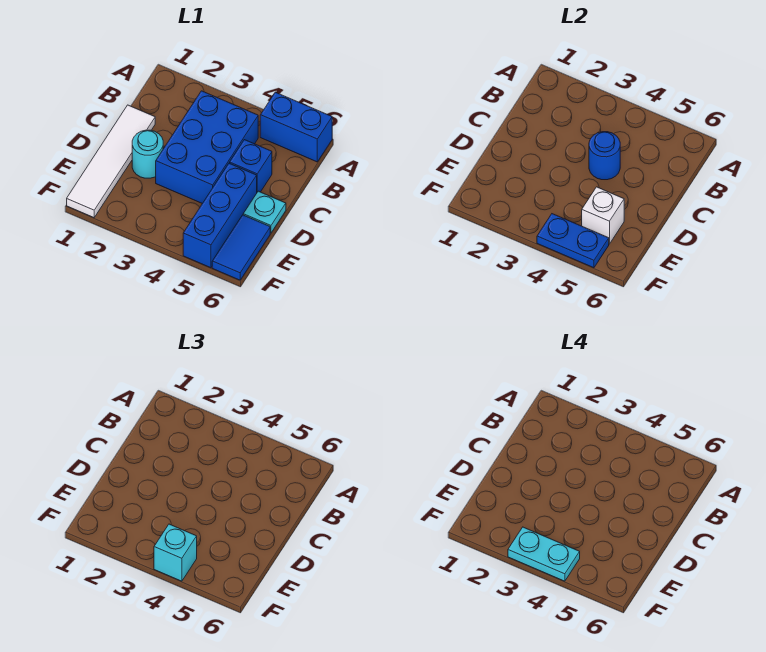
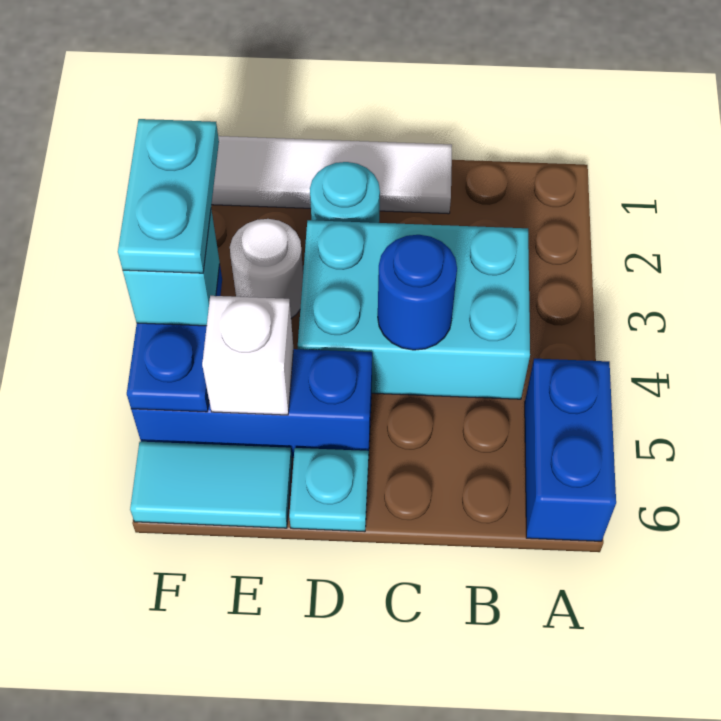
blue brick B3:D4 level 1 -> cyan brick B3:D4 level 1
blue brick C5 level 1 -> none
none -> white round brick E3 level 1
blue tile E6:F6 level 1 -> cyan tile E6:F6 level 1

